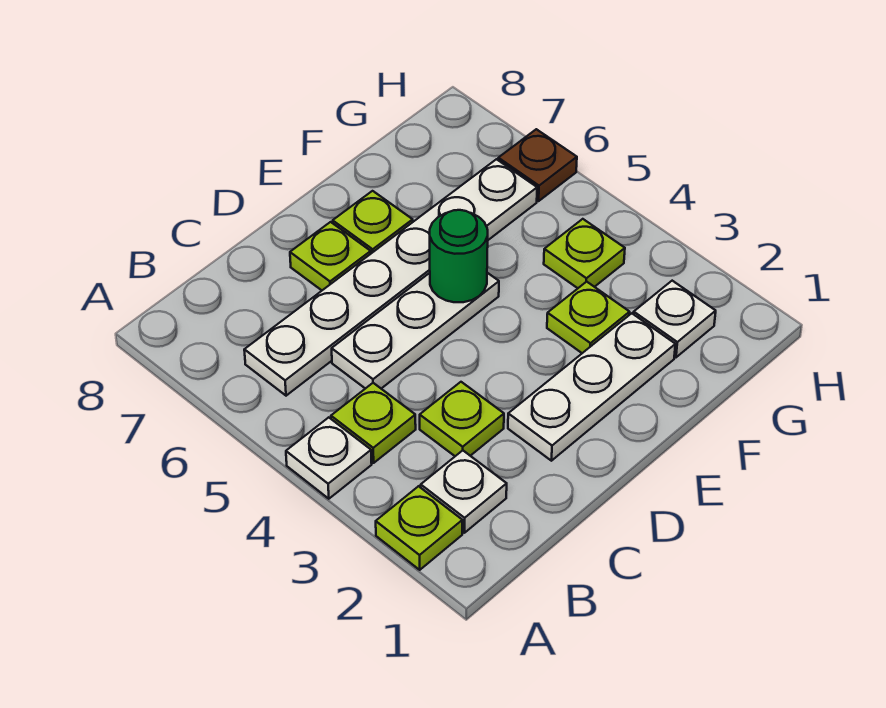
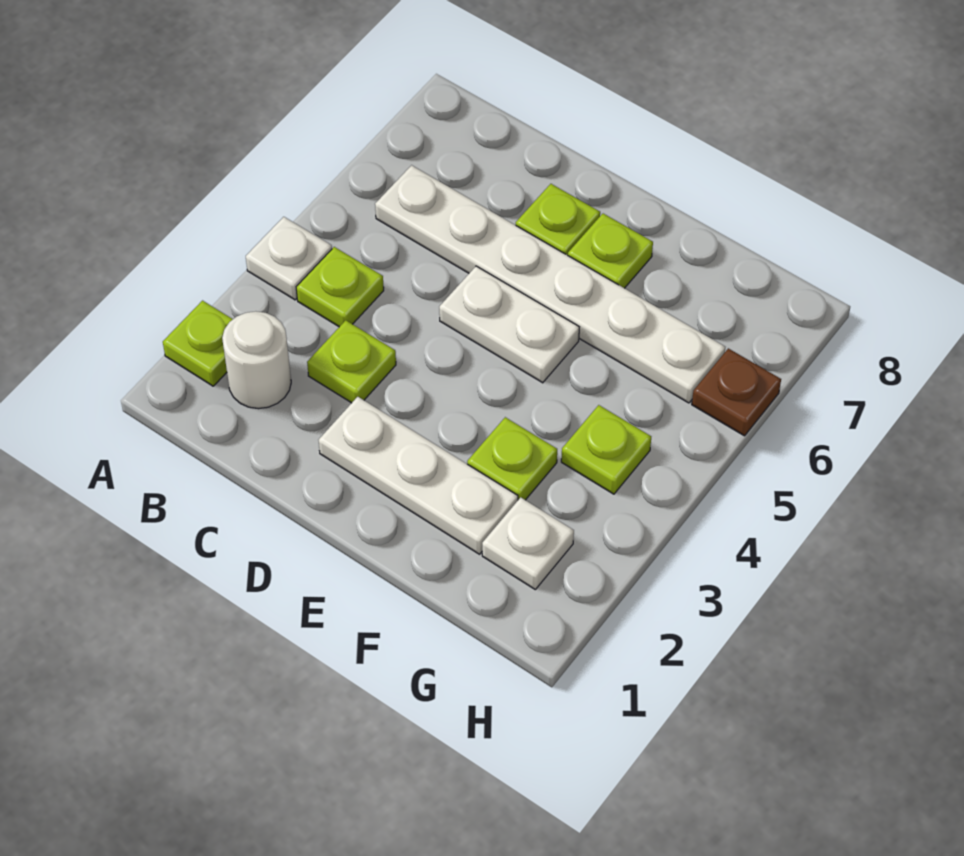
white plate B2 level 1 -> white round brick B2 level 1
white plate C5:E5 level 1 -> white plate D5:E5 level 1
green round brick E5 level 2 -> none

